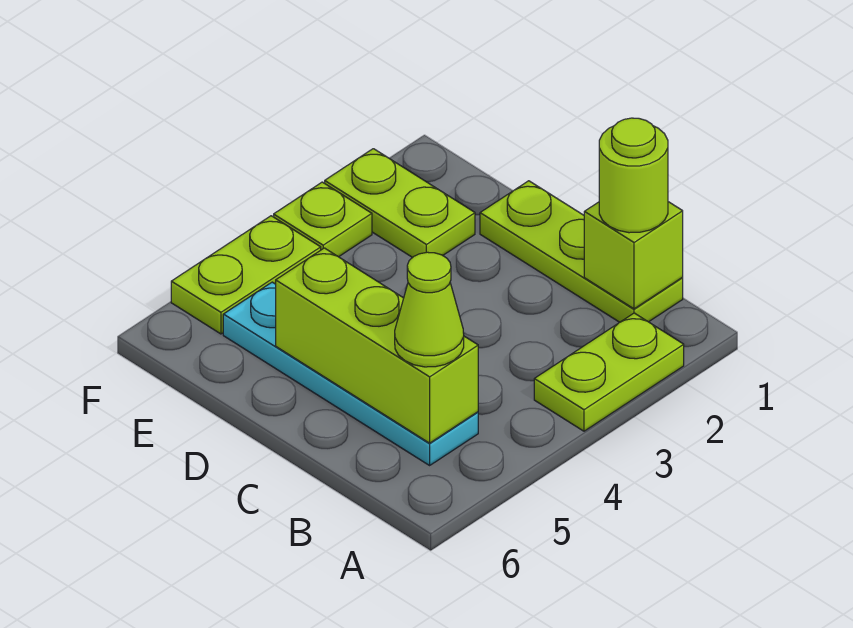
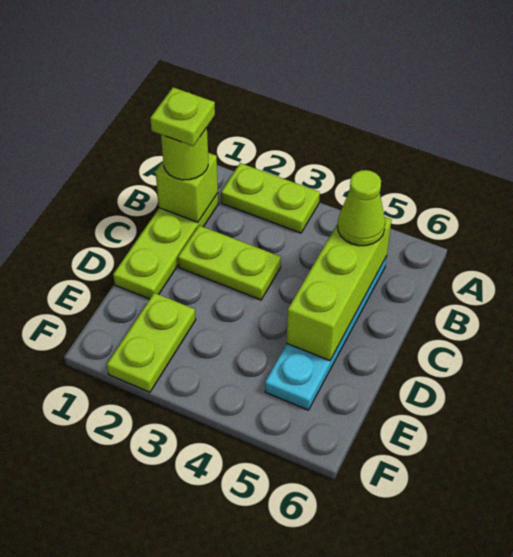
lime plate F3 level 1 -> lime plate B1 level 4
lime plate F4:F5 level 1 -> lime plate C2:C3 level 1

